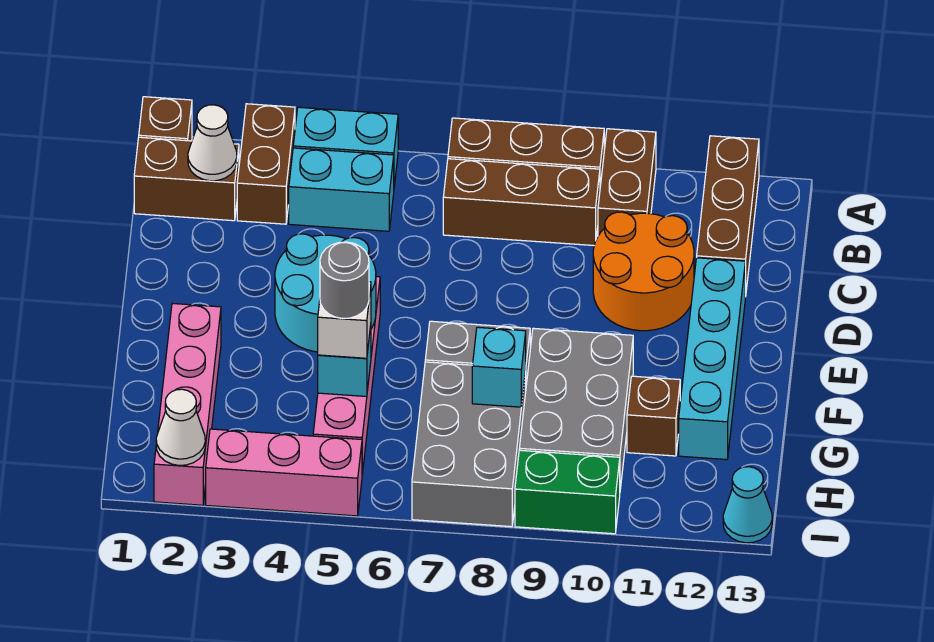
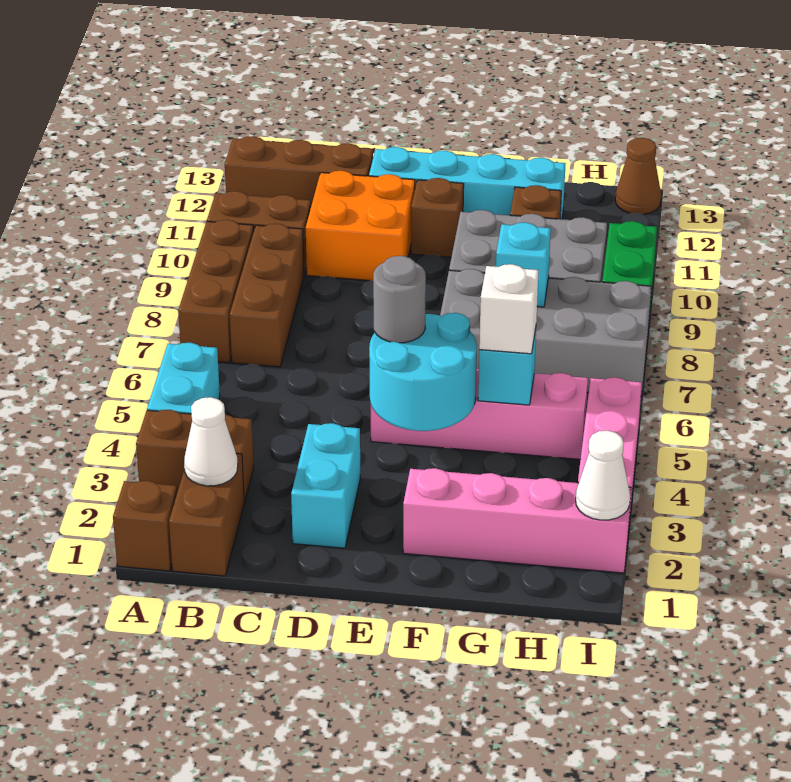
cyan brick B4:B5 level 1 -> cyan brick D2:D3 level 1
orange round brick C10:D11 level 1 -> orange brick C10:D11 level 1
none -> brown brick E11 level 1
grey round brick G5 level 4 -> grey round brick E5 level 3
cyan cone I13 level 1 -> brown cone I13 level 1

